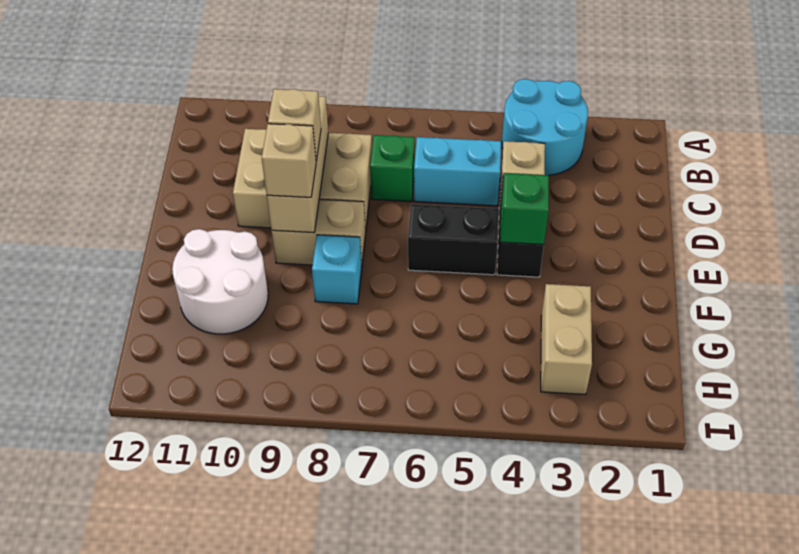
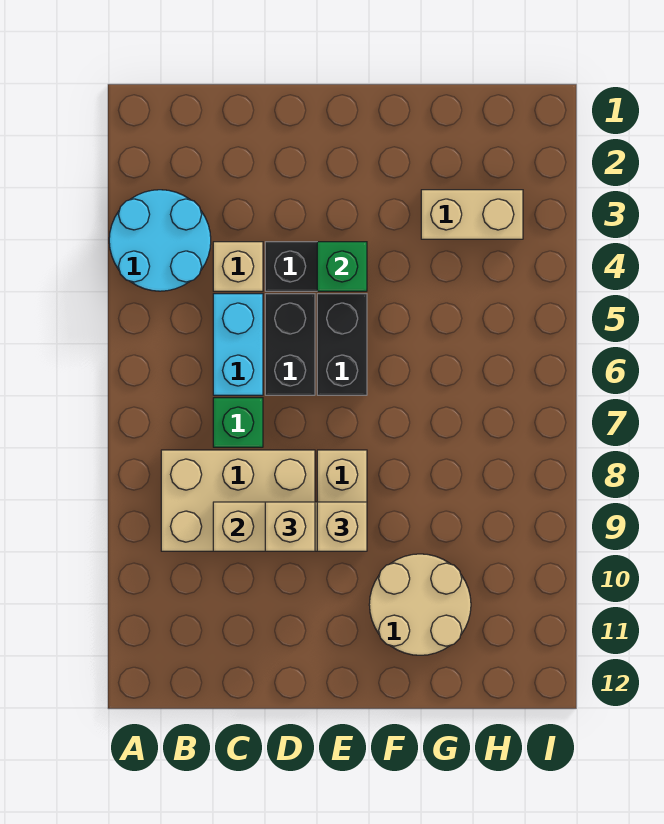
tan brick C8:D10 level 1 -> tan brick B8:D9 level 1
none -> black brick D5:D6 level 1
cyan brick F8 level 1 -> none
white round brick F10:G11 level 1 -> tan round brick F10:G11 level 1

